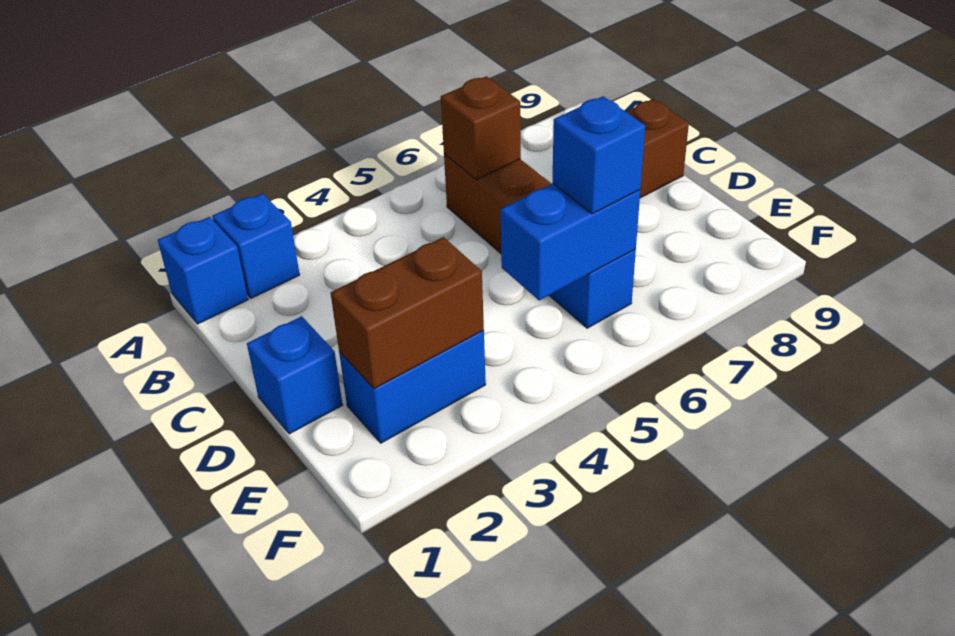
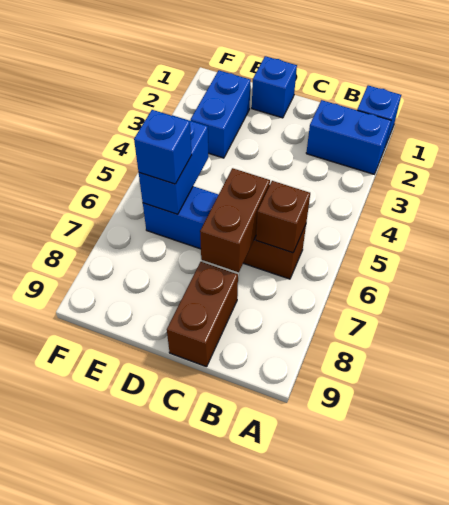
blue brick A2 level 1 -> blue brick A2:B2 level 1
brown brick E2:E3 level 2 -> brown brick C6:C7 level 2

